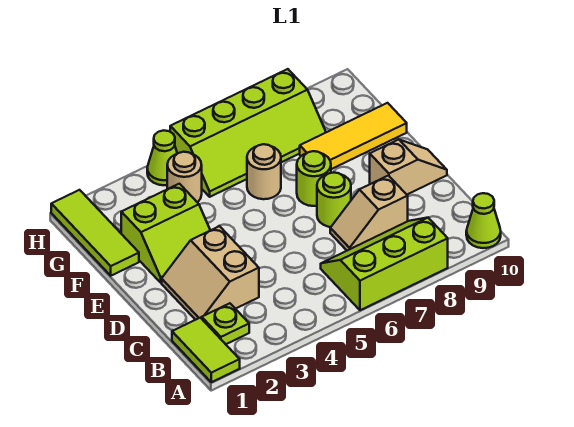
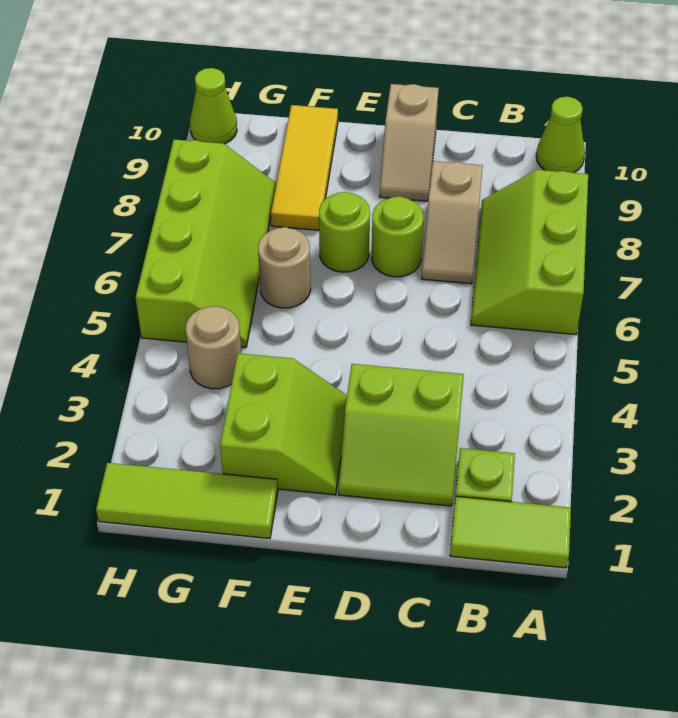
tan slope C2:D3 level 1 top 3 -> lime slope C2:D3 level 1 top 3
tan slope D9:D10 level 1 top 9 -> tan slope D9:D10 level 1 top 10
lime cone H4 level 1 -> lime cone H10 level 1

